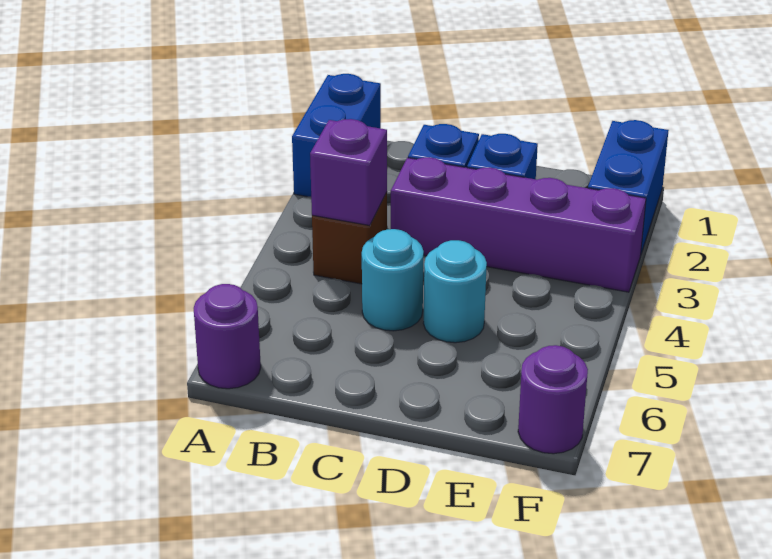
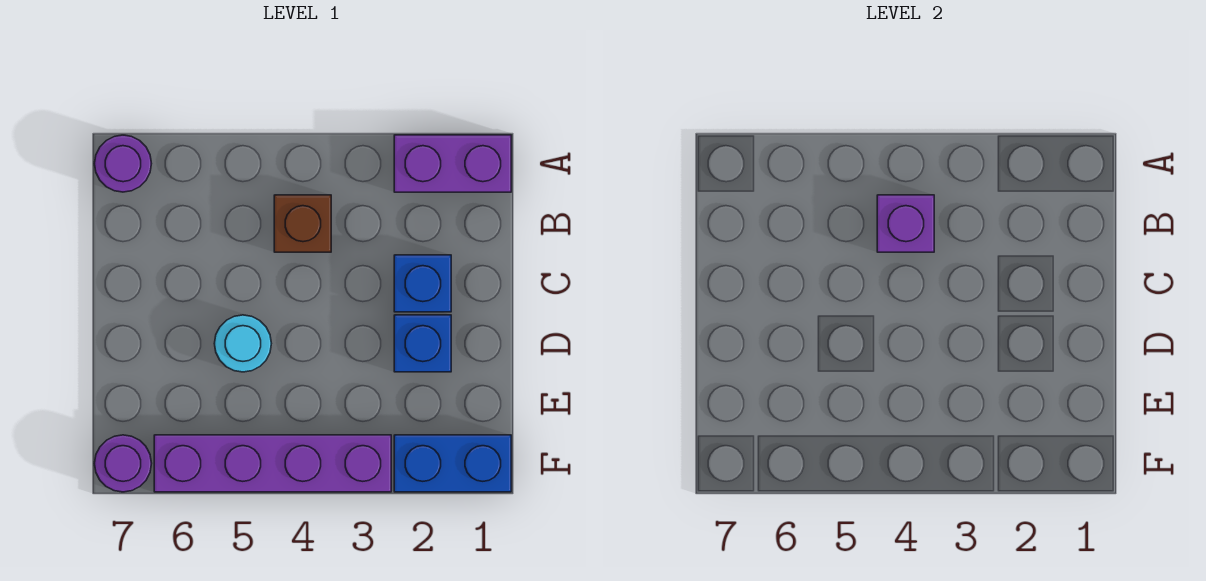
blue brick A1:A2 level 1 -> purple brick A1:A2 level 1
purple brick C3:F3 level 1 -> purple brick F3:F6 level 1
cyan round brick C5 level 1 -> none

